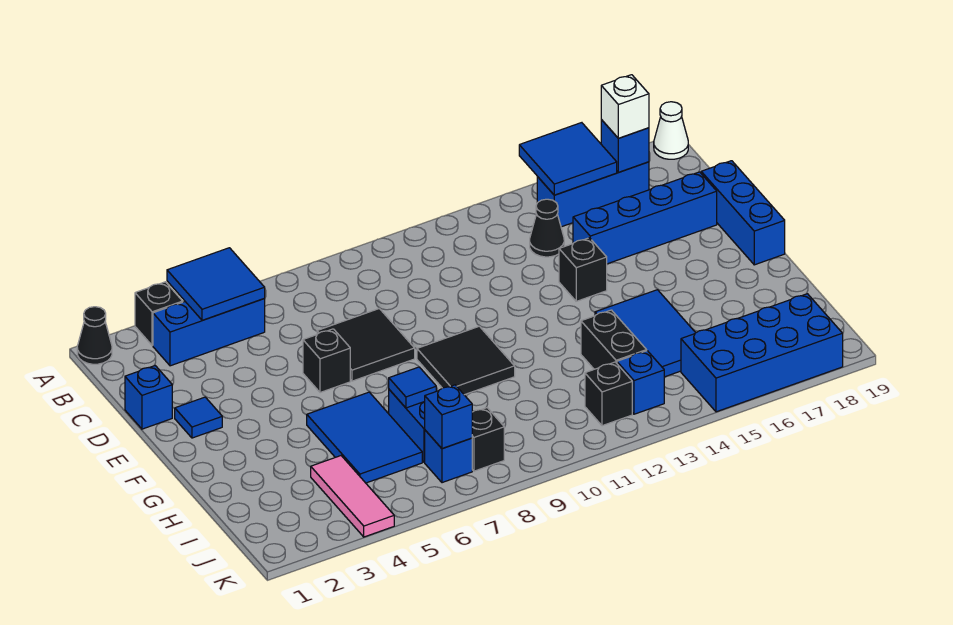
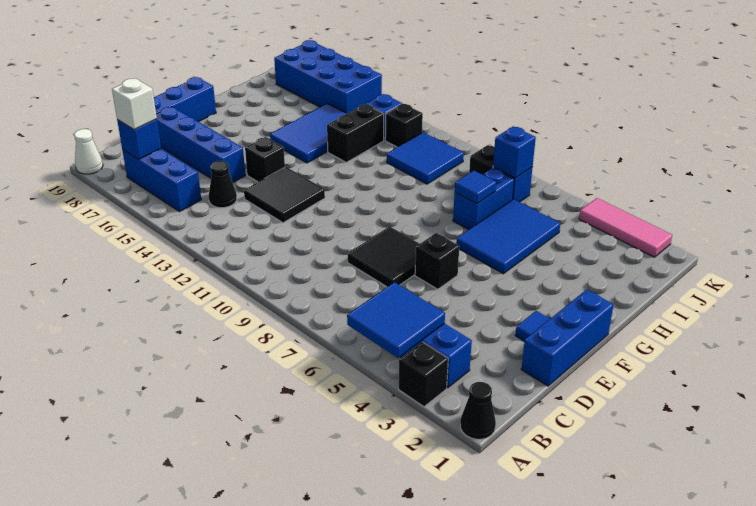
blue tile A15:B16 level 2 -> blue tile I10:J11 level 1
blue brick D1 level 1 -> blue brick D1:F1 level 1
black tile F9:G10 level 1 -> black tile D12:E13 level 1
pink tile I4:K4 level 1 -> pink tile K2:K4 level 1

